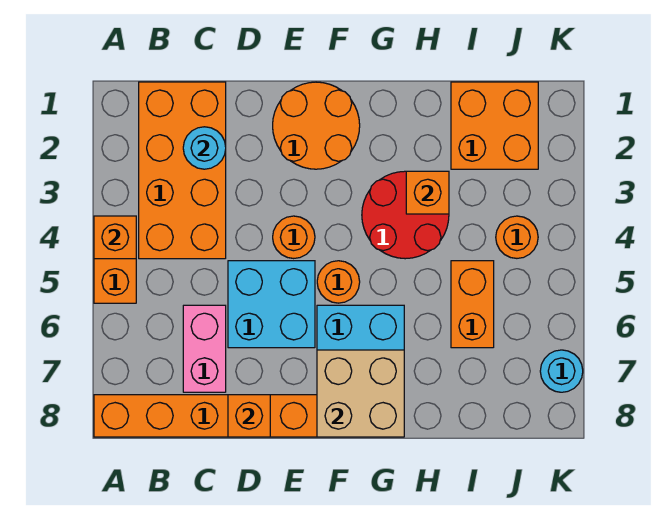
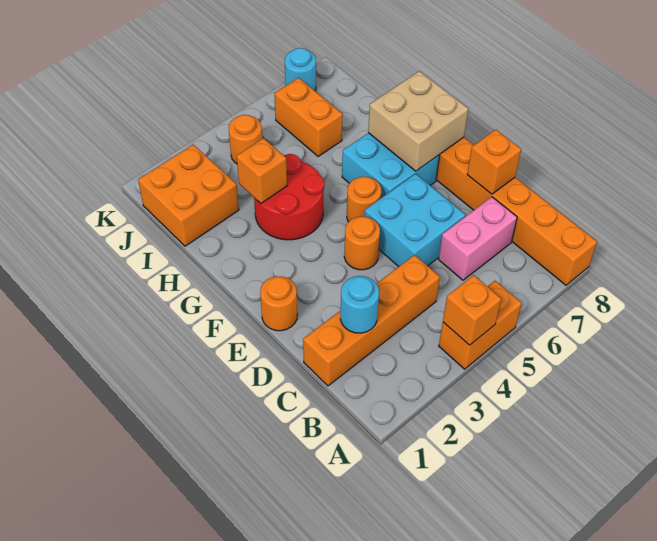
orange brick B1:C4 level 1 -> orange brick C1:C4 level 1
orange round brick E1:F2 level 1 -> orange round brick E1 level 1
orange brick I5:I6 level 1 -> orange brick I6:J6 level 1

